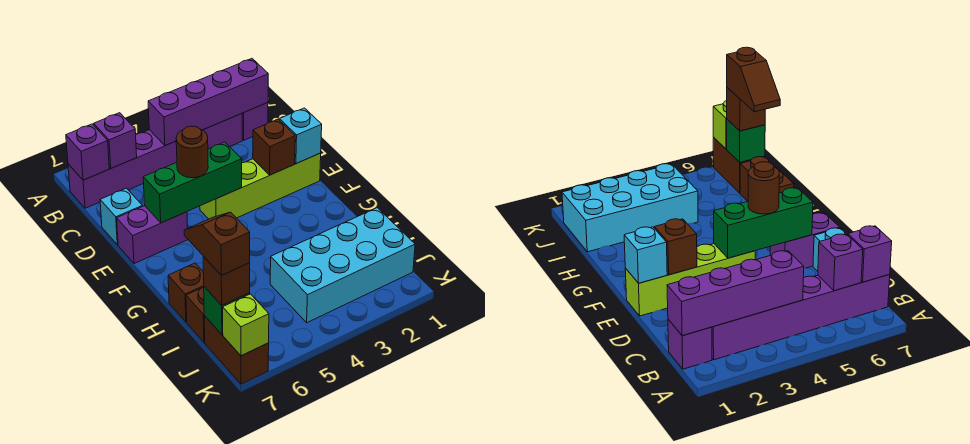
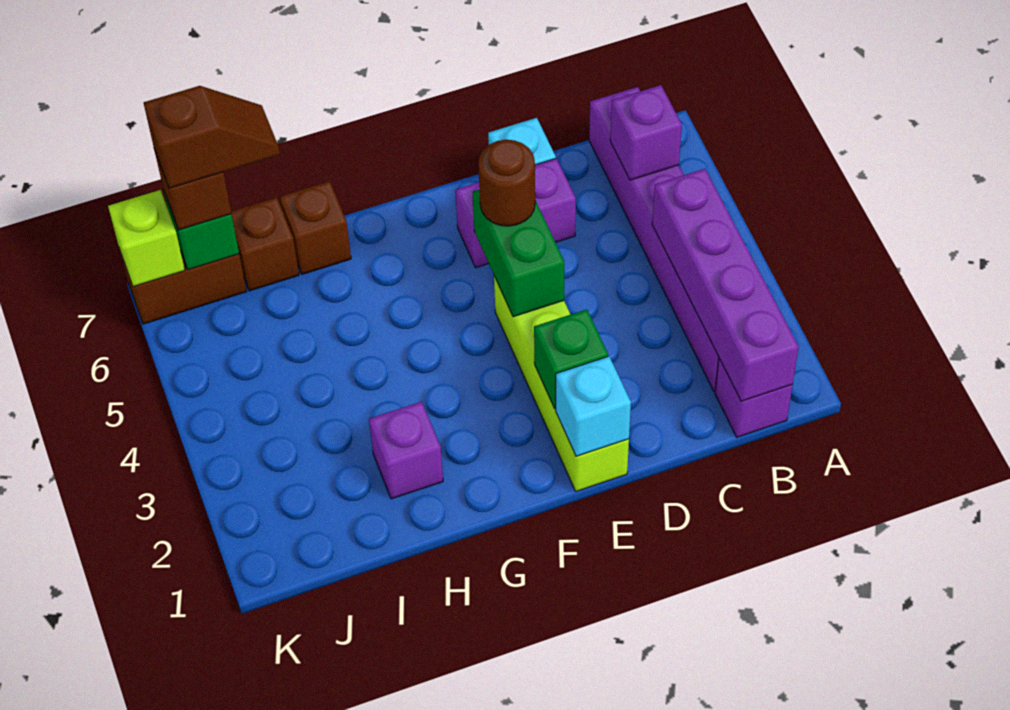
purple brick B7 level 2 -> purple brick H2 level 1
brown brick E2 level 2 -> green brick E2 level 2
green brick E4:E6 level 2 -> green brick E4:E5 level 2
purple brick E6:E7 level 1 -> purple brick D6:E6 level 1
cyan brick I1:J4 level 1 -> none

